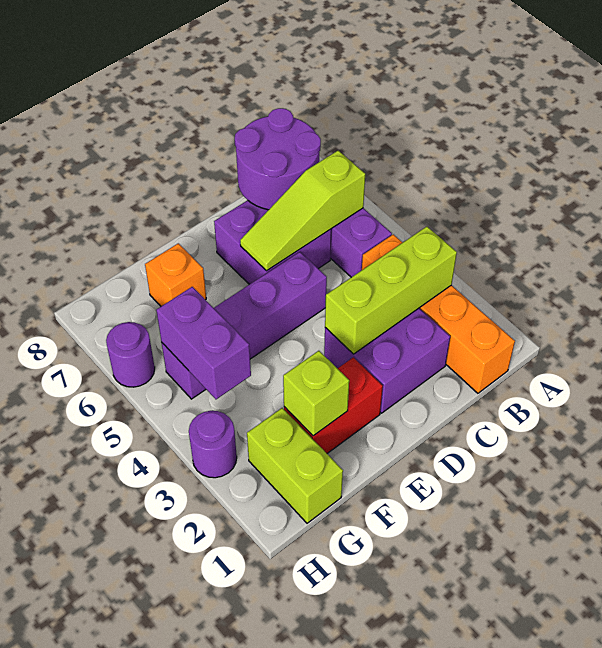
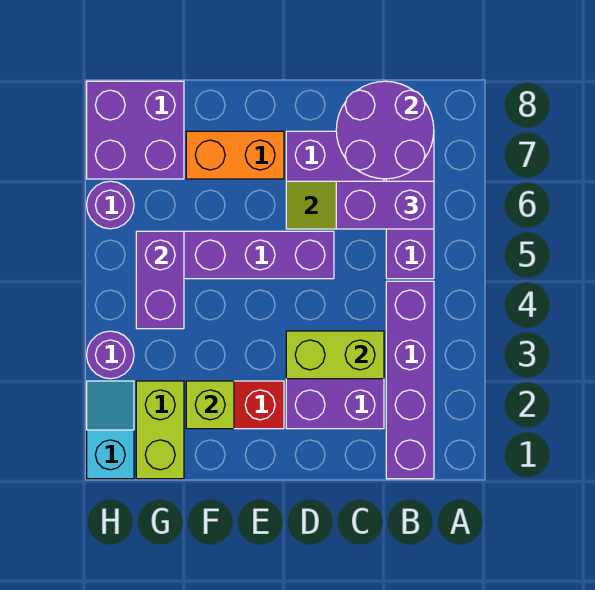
orange brick B1:B4 level 1 -> purple brick B1:B4 level 1
lime brick B3:D3 level 2 -> lime brick C3:D3 level 2
none -> purple brick B6:C6 level 3
orange brick F7 level 1 -> orange brick E7:F7 level 1
none -> purple brick G7:H8 level 1
none -> cyan slope H1:H2 level 1 top 1

